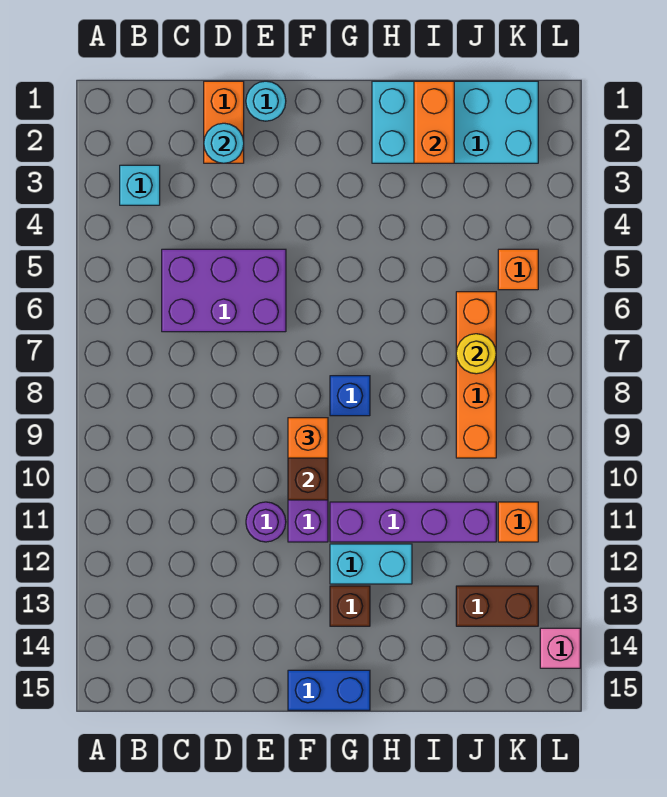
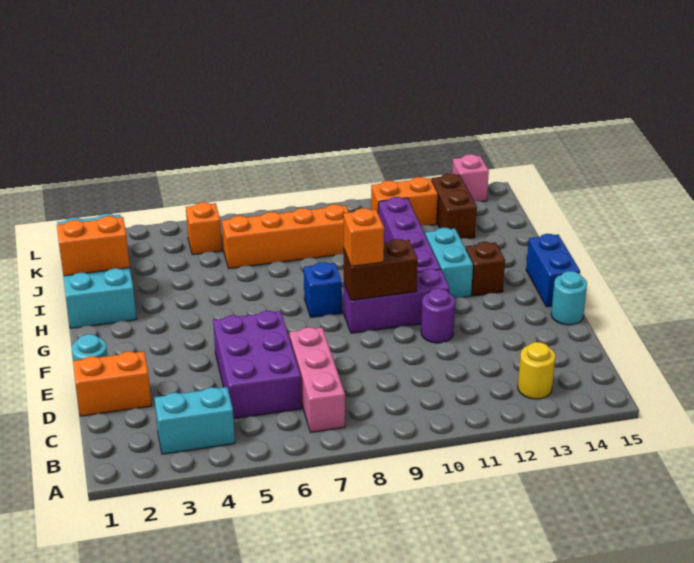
cyan brick B3 level 1 -> cyan brick B3:B4 level 1
none -> pink brick B7:D7 level 1
cyan round brick D2 level 2 -> cyan round brick E15 level 1
yellow round brick J7 level 2 -> yellow round brick B13 level 1
orange brick K11 level 1 -> orange brick K11:K12 level 1

